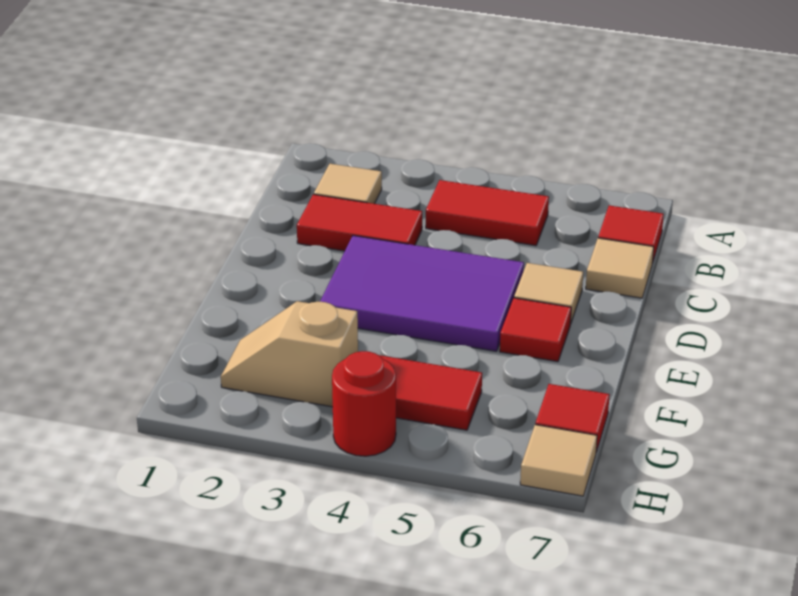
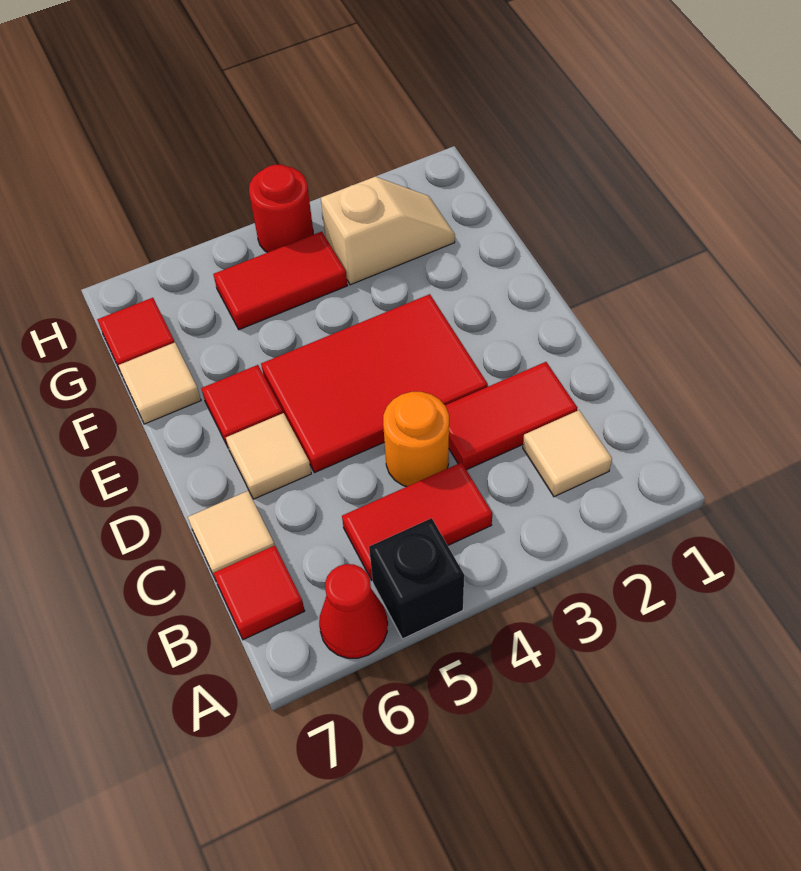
none -> black brick A5 level 1
none -> red cone A6 level 1
none -> orange round brick C4 level 1
purple tile D3:E5 level 1 -> red tile D3:E5 level 1
tan tile H7 level 1 -> tan tile F7 level 1

